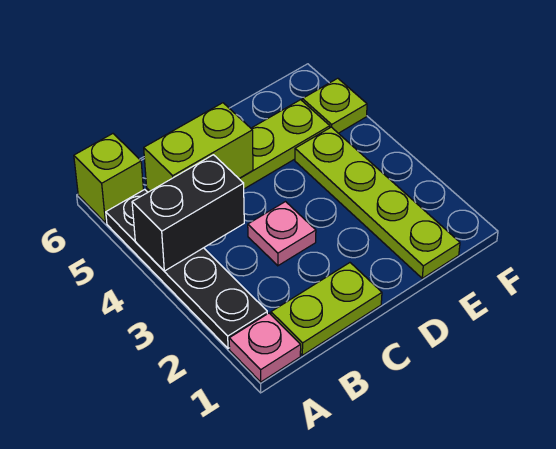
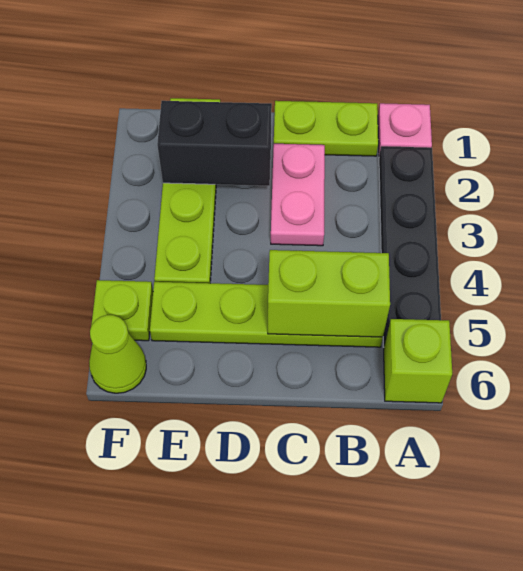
black brick A4:B4 level 2 -> black brick D2:E2 level 2
pink plate C3 level 1 -> pink plate C2:C3 level 1
none -> lime cone F6 level 1

